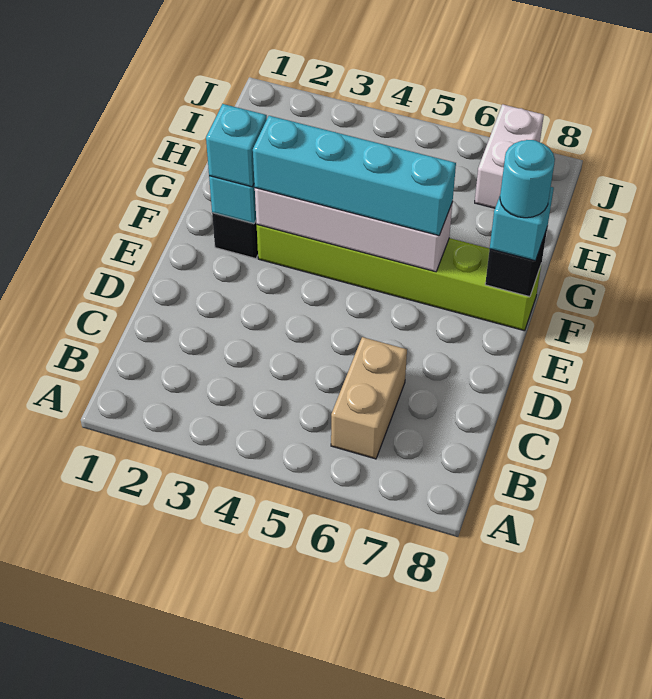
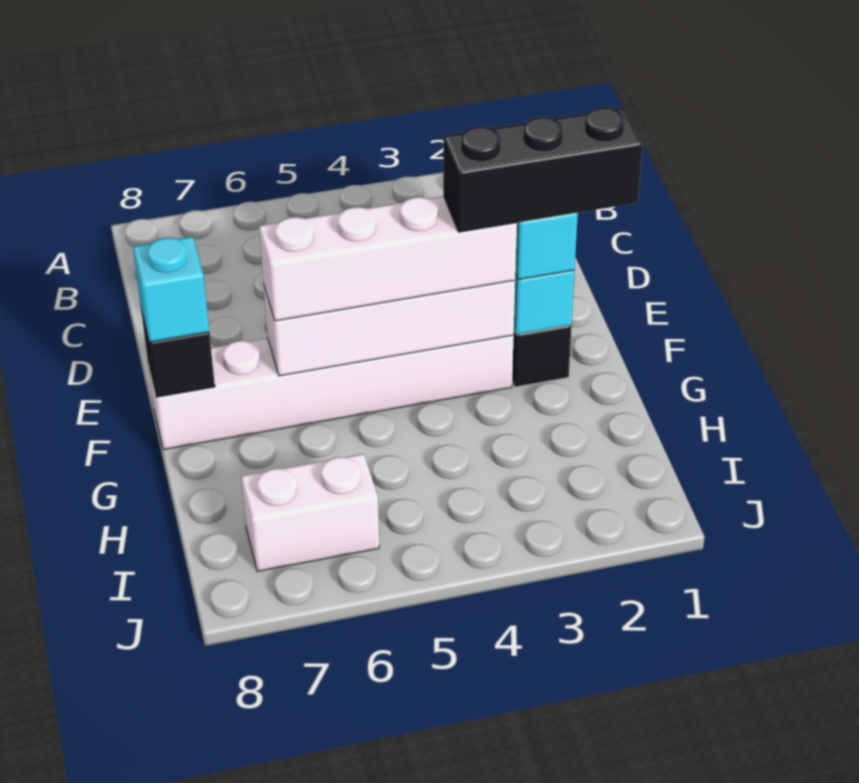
tan brick B6:C6 level 1 -> none
none -> black brick F1:F3 level 4
lime brick F3:F8 level 1 -> white brick F3:F8 level 1
cyan brick F3:F6 level 3 -> white brick F3:F6 level 3
cyan round brick F8 level 4 -> none
white brick I7:J7 level 1 -> white brick I6:I7 level 1

